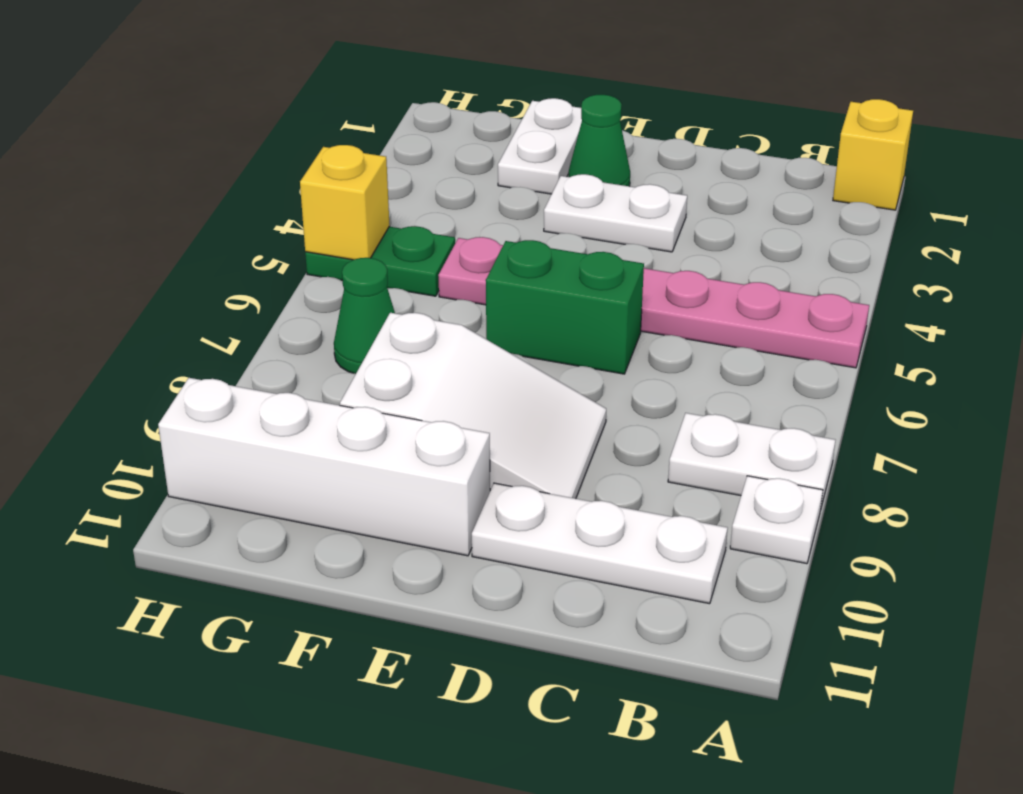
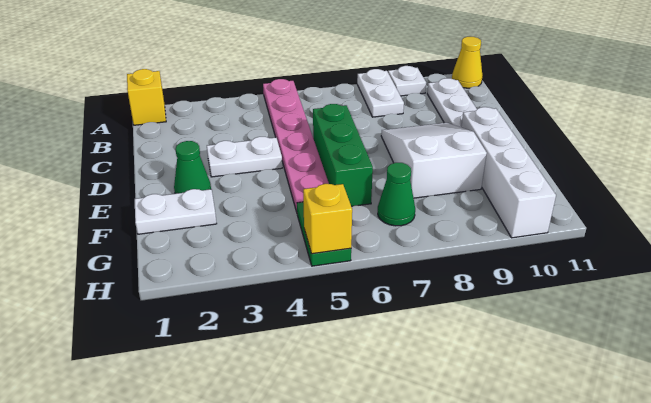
none -> yellow cone A11 level 1
white plate D3:E3 level 1 -> white plate D3:D4 level 1
green brick D6:E6 level 1 -> green brick D6:F6 level 1

